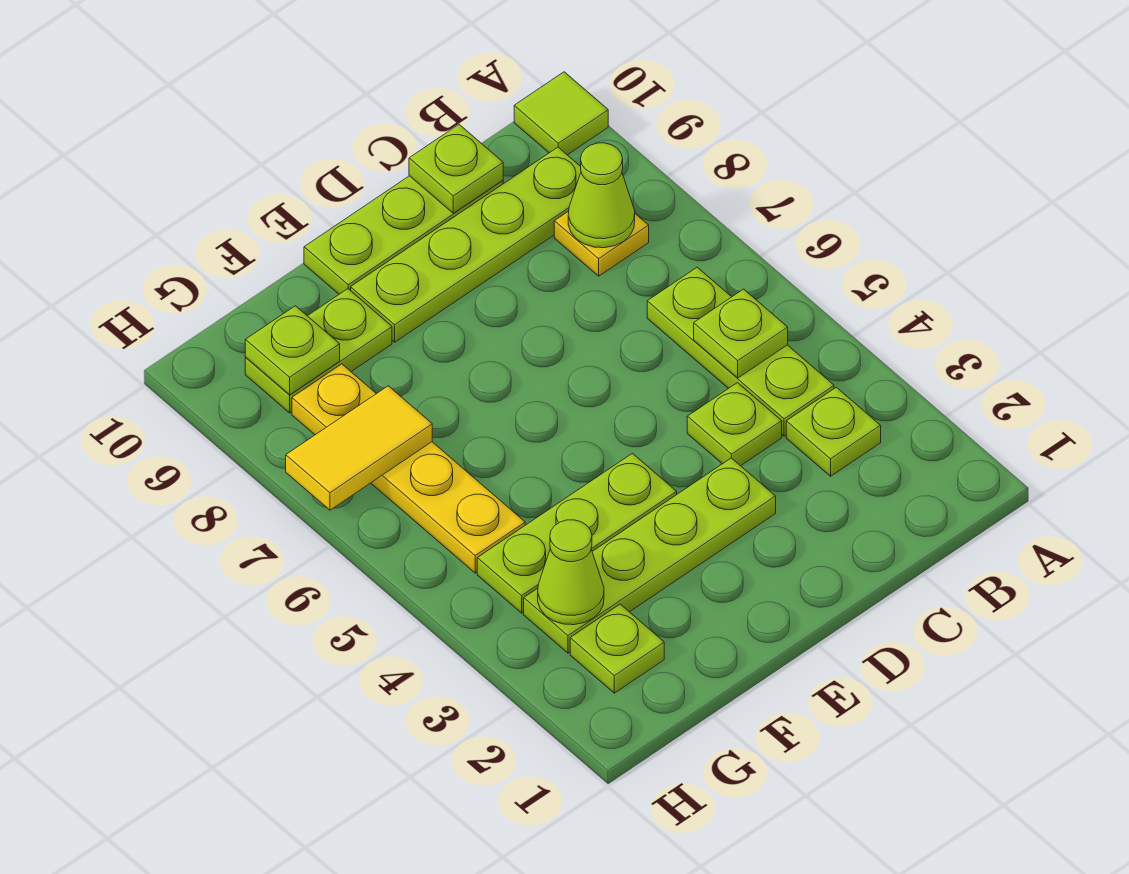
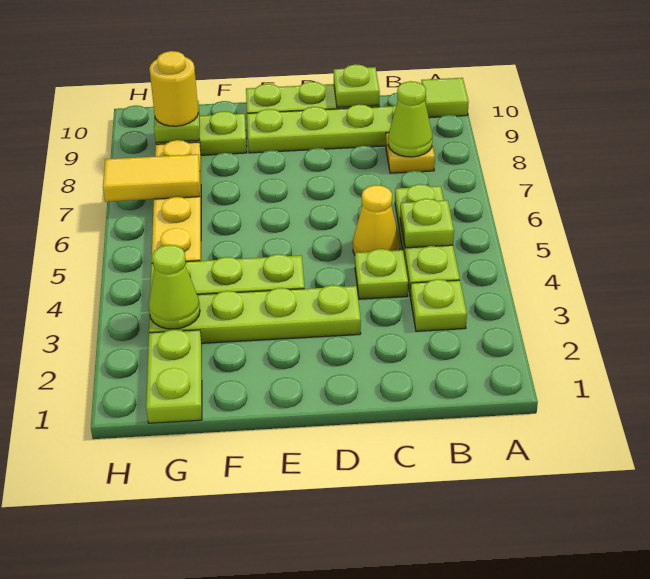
none -> yellow cone C5 level 1
lime plate G2 level 1 -> lime plate G1:G2 level 1
none -> yellow round brick G9 level 3

